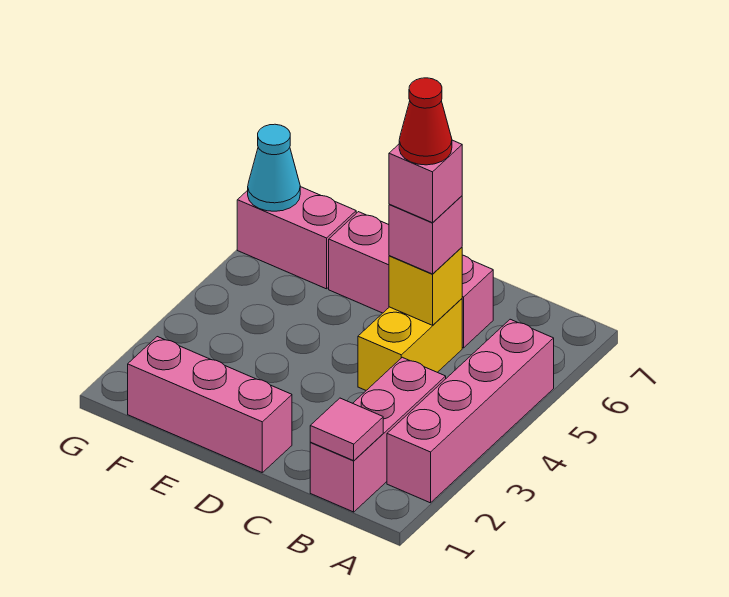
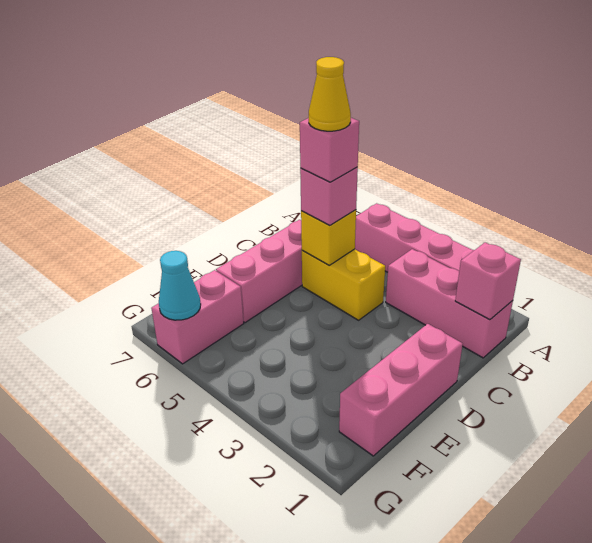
pink tile B1 level 2 -> pink brick B1 level 2
red cone C5 level 5 -> yellow cone C5 level 5

